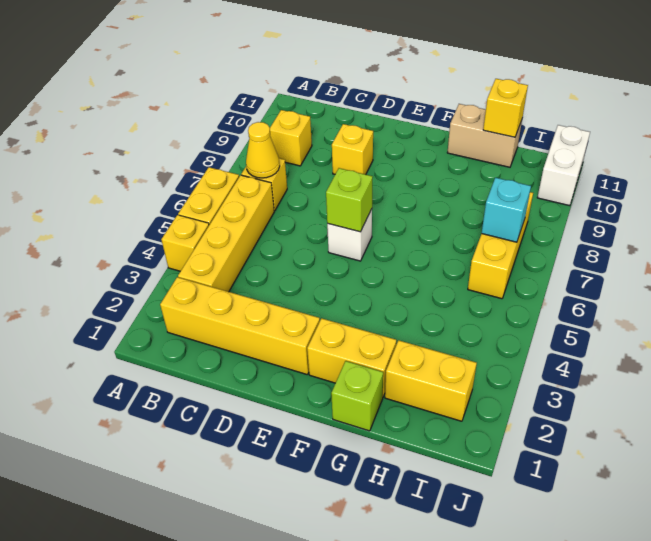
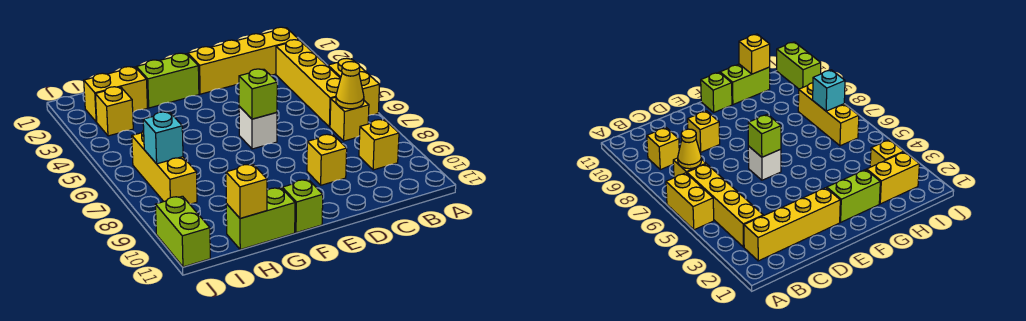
yellow brick A4 level 1 -> yellow brick I3 level 1
yellow brick F2:G2 level 1 -> lime brick F2:G2 level 1
lime brick G1 level 1 -> lime brick F11 level 1
tan brick G11:H11 level 1 -> lime brick G11:H11 level 1
white brick J10:J11 level 1 -> lime brick J10:J11 level 1

